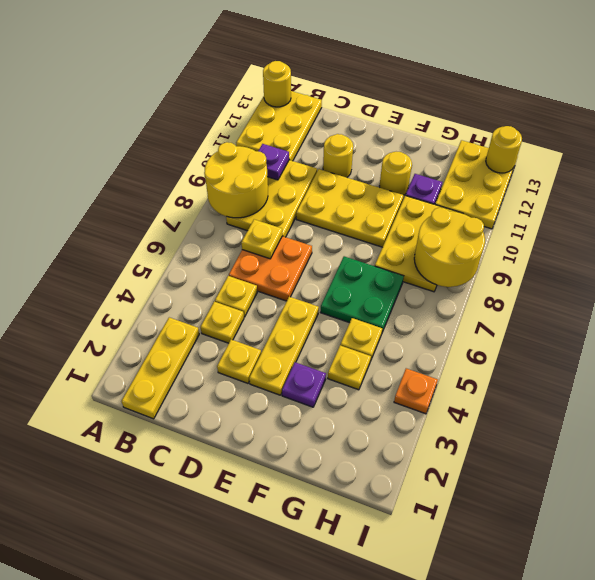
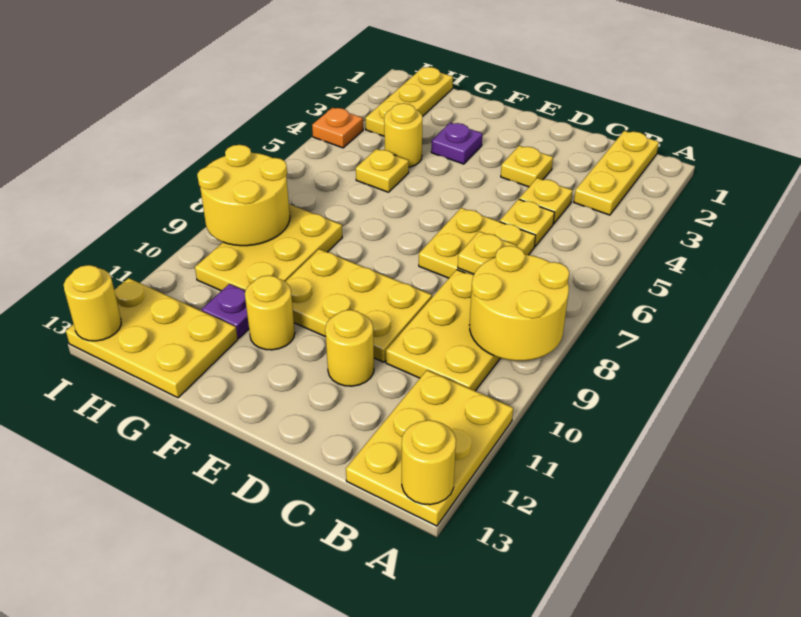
purple plate B10 level 2 -> none
orange plate C6:D7 level 1 -> yellow plate C6:D7 level 1
yellow plate E3:E5 level 1 -> yellow plate H1:H3 level 1
green plate F6:G7 level 1 -> none
yellow plate G4 level 1 -> yellow round brick G4 level 1
yellow plate H11:I13 level 1 -> yellow plate G12:I13 level 1

